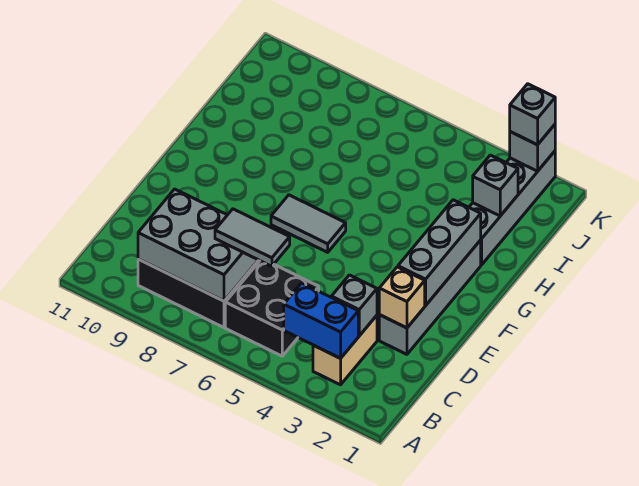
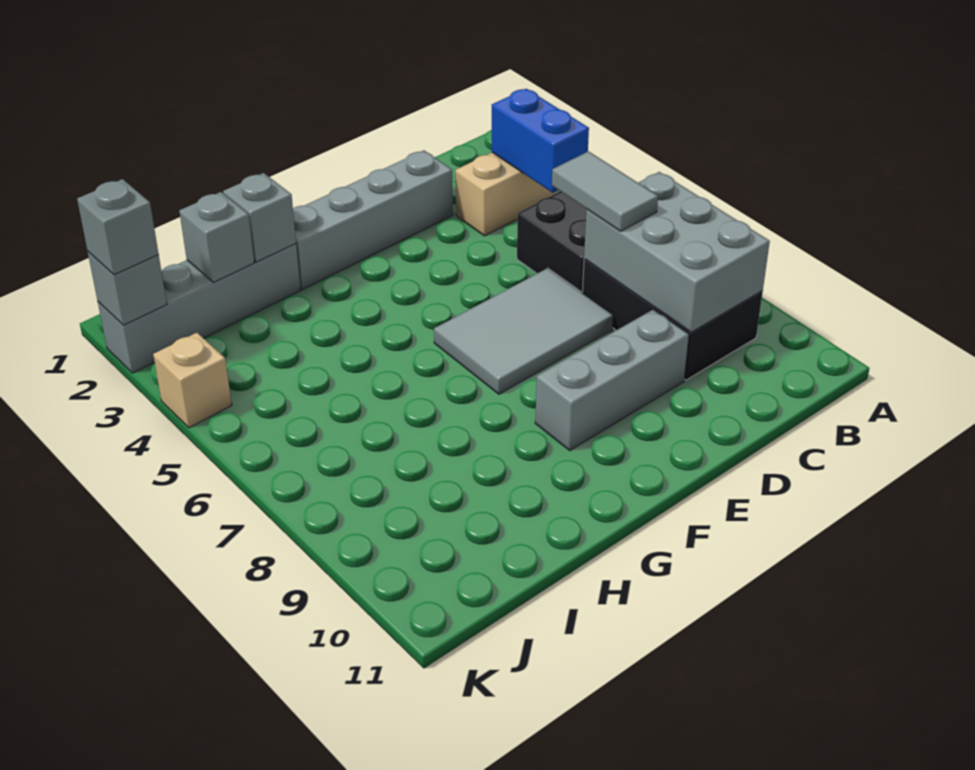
grey brick C3 level 2 -> grey brick H2 level 2
tan brick D2 level 2 -> tan brick K4 level 1
grey brick E2:G2 level 2 -> grey brick D9:F9 level 1
grey tile F6:F7 level 1 -> grey tile D6:F7 level 1

